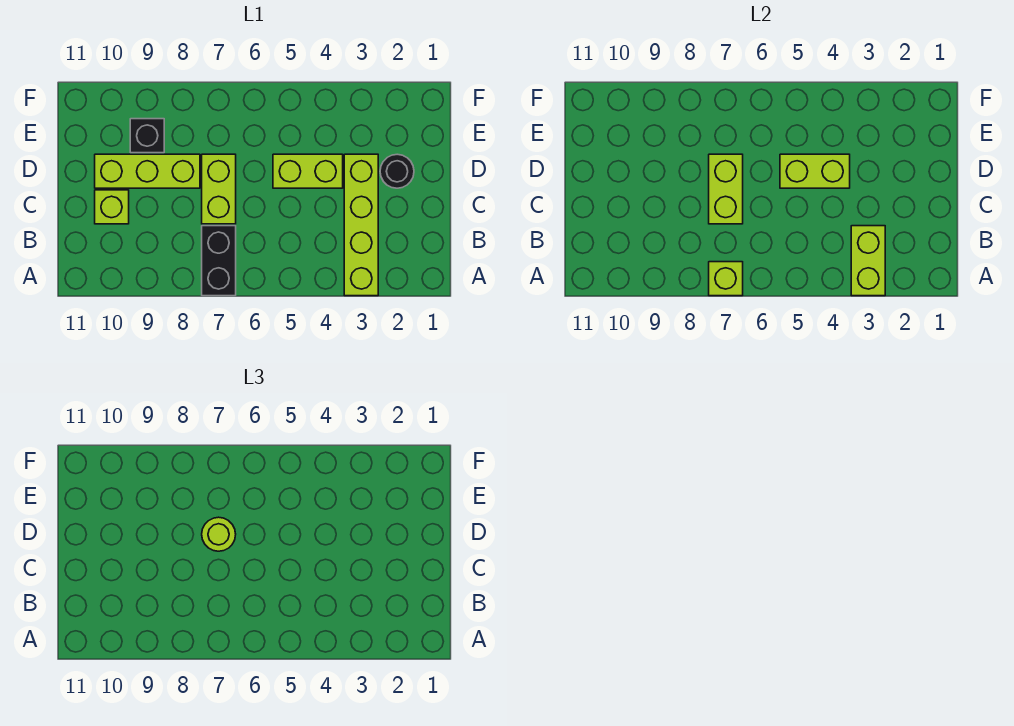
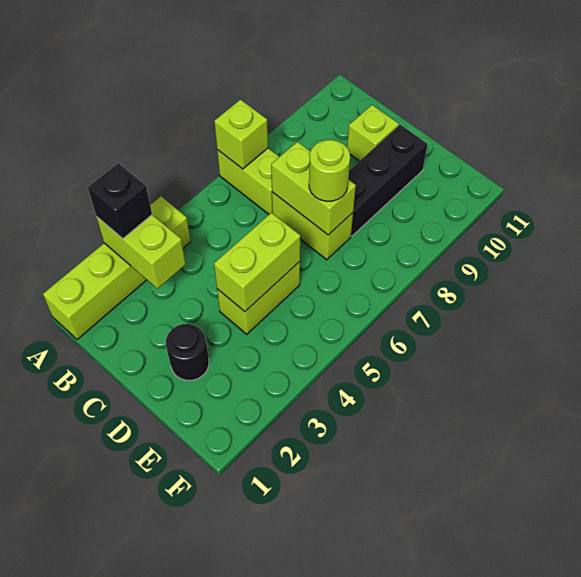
lime brick A3:D3 level 1 -> lime brick A1:A4 level 1
black brick A7:B7 level 1 -> lime brick A7:B7 level 1
lime brick D8:D10 level 1 -> black brick D8:D10 level 1
black brick E9 level 1 -> black brick A3 level 3

